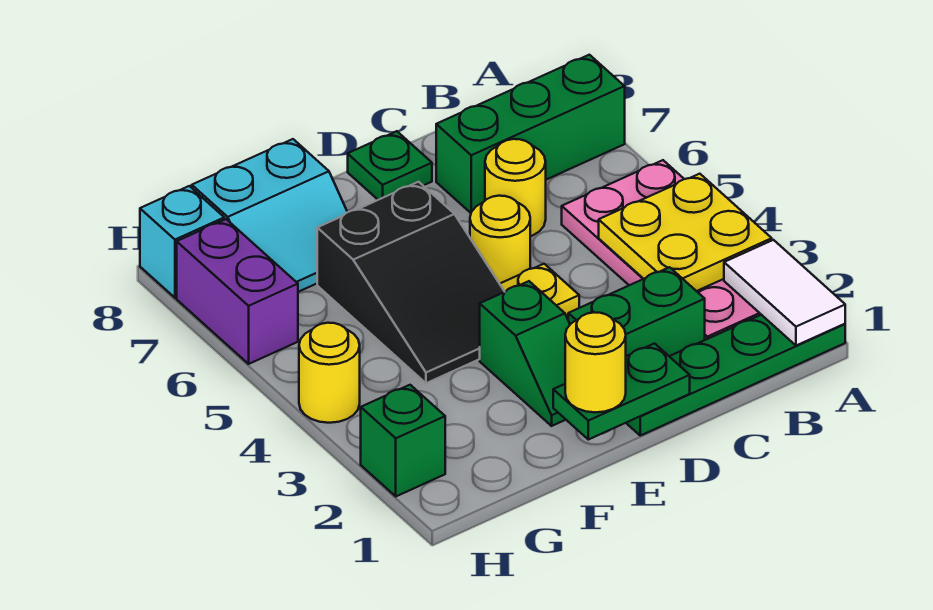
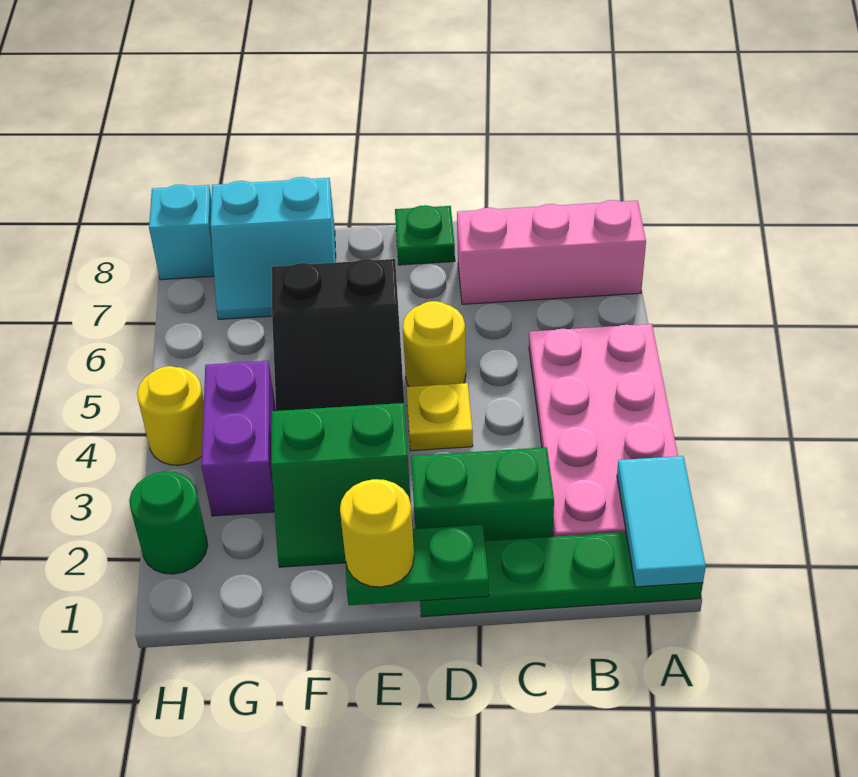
white tile A1:A2 level 2 -> cyan tile A1:A2 level 2
yellow plate A3:B4 level 2 -> none
green brick A7:C7 level 1 -> pink brick A7:C7 level 1
yellow round brick C6 level 1 -> none
green slope E2:E3 level 1 top 3 -> green slope E2:F3 level 1 top 3
green brick H2 level 1 -> green round brick H2 level 1
purple brick H6:H7 level 1 -> purple brick G3:G4 level 1

